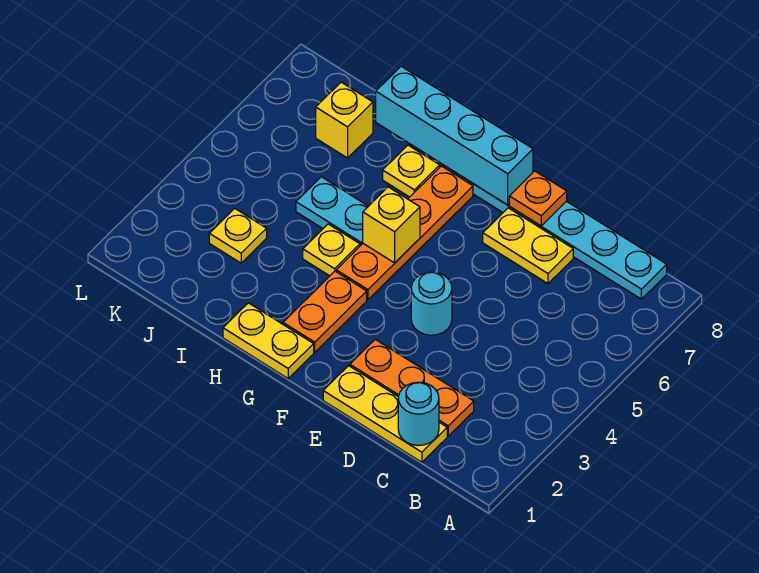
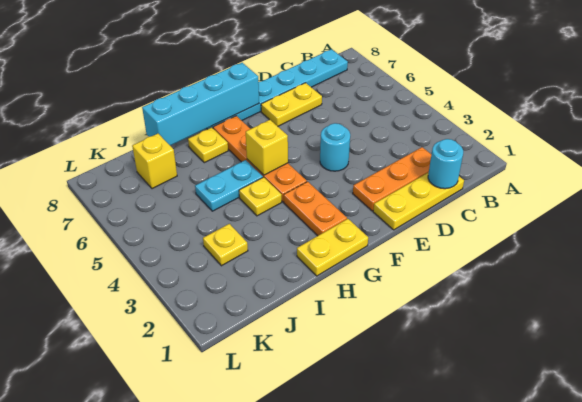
orange plate E8 level 2 -> none

